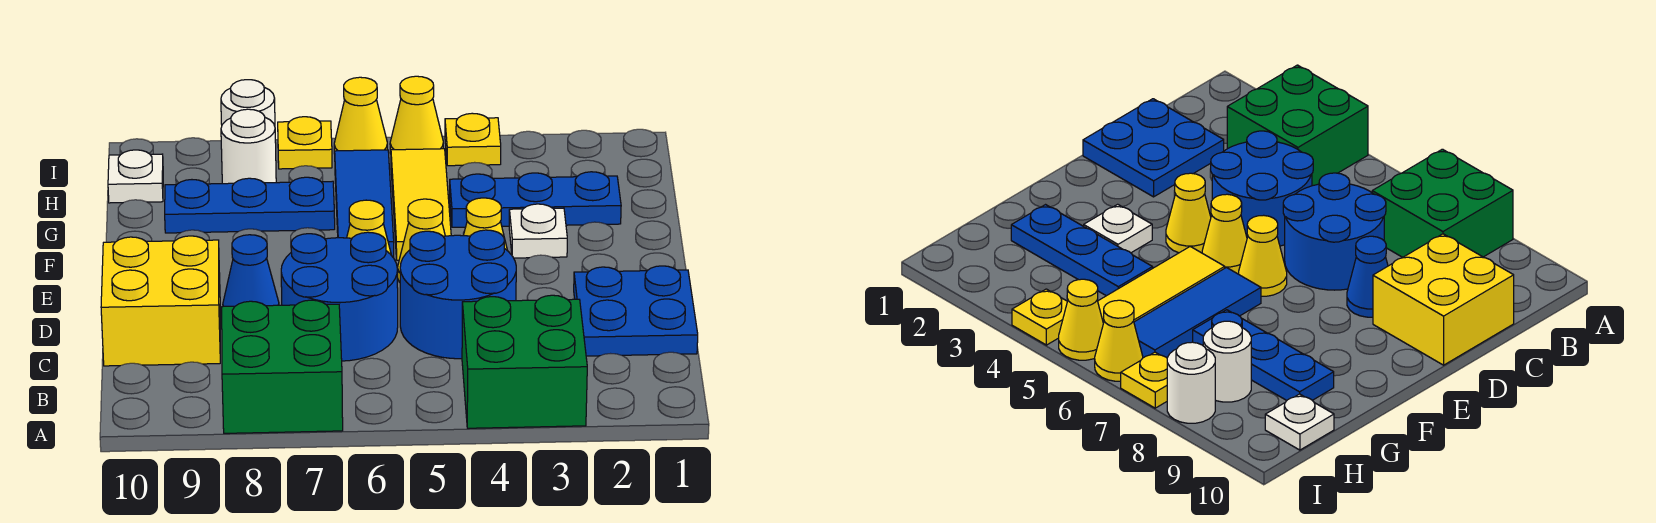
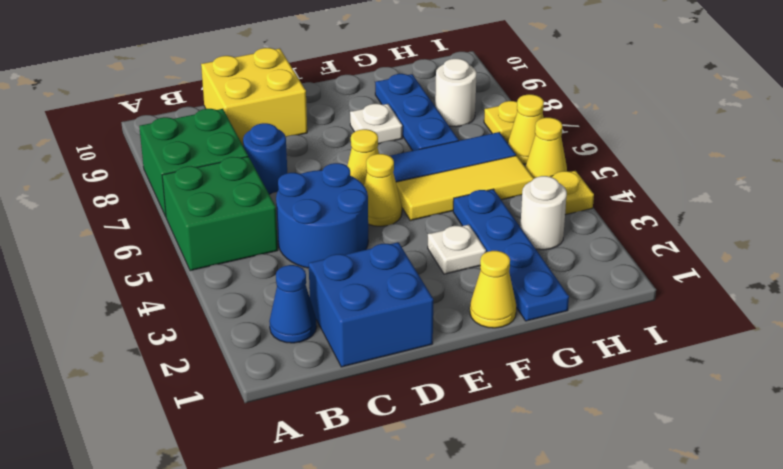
green brick A3:B4 level 1 -> green brick A5:B6 level 1
blue plate C1:D2 level 1 -> blue brick C1:D2 level 1
blue round brick C6:D7 level 1 -> blue round brick C7 level 1
blue cone D8 level 1 -> blue cone B2 level 1
yellow cone E4 level 1 -> yellow cone F1 level 1
blue plate G2:G4 level 1 -> blue plate G1:G4 level 1
white plate H10 level 1 -> white plate F8 level 1
white round brick I8 level 1 -> white round brick H3 level 1

